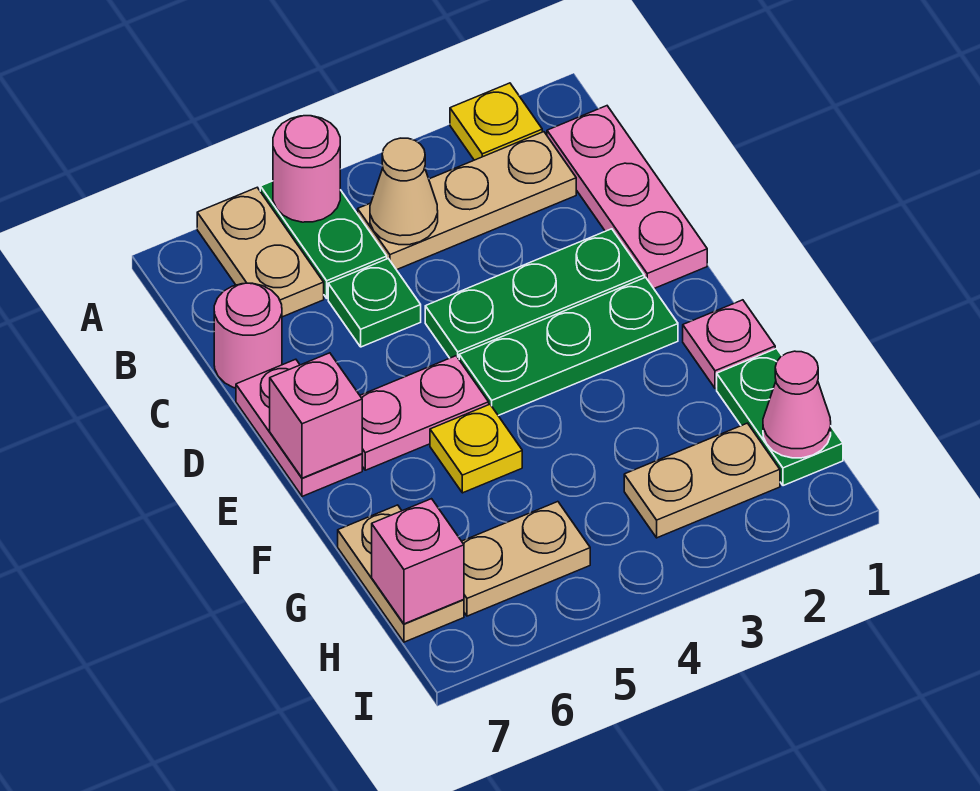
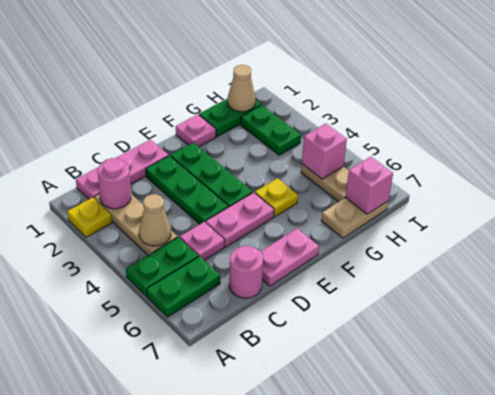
pink round brick A5 level 2 -> pink round brick B2 level 2
tan plate A6:B6 level 1 -> green plate A6:B6 level 1
green plate C5 level 1 -> pink plate C5 level 1
pink plate E5:E6 level 1 -> pink plate D5:E5 level 1
pink brick E7 level 2 -> pink brick H5 level 2
pink cone H1 level 2 -> tan cone H1 level 2
tan plate H2:H3 level 1 -> green plate H2:H3 level 1

